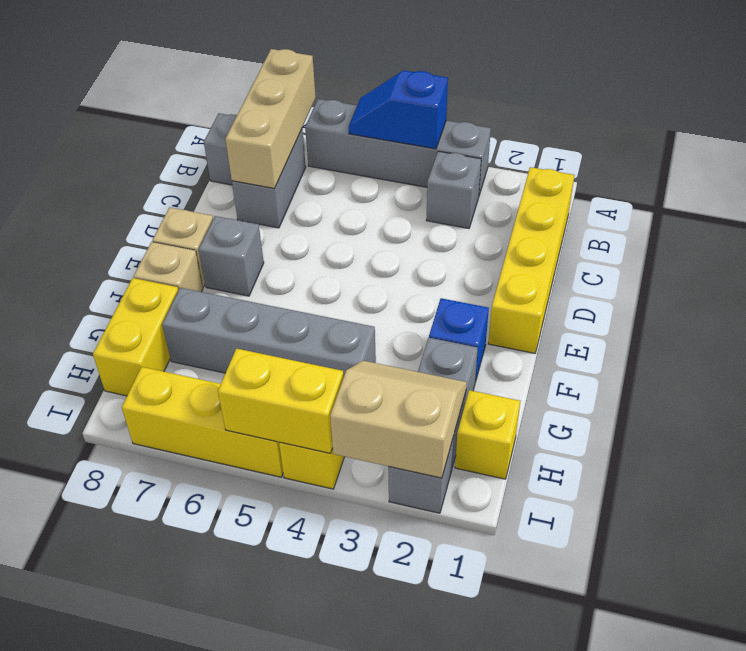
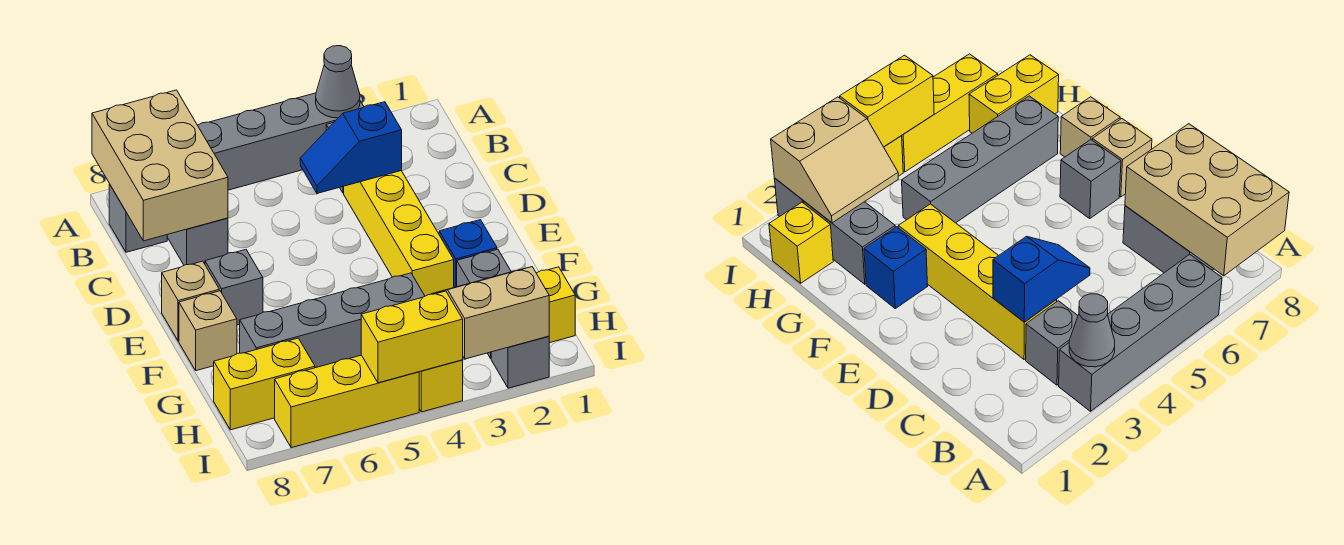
none -> grey cone A3 level 2
blue slope A4:A5 level 2 top 4 -> blue slope C3:C4 level 2 top 3
tan brick A7:C7 level 2 -> tan brick A7:C8 level 2
yellow brick B1:E1 level 1 -> yellow brick C3:F3 level 1
yellow brick G8:H8 level 1 -> yellow brick H7:H8 level 1

